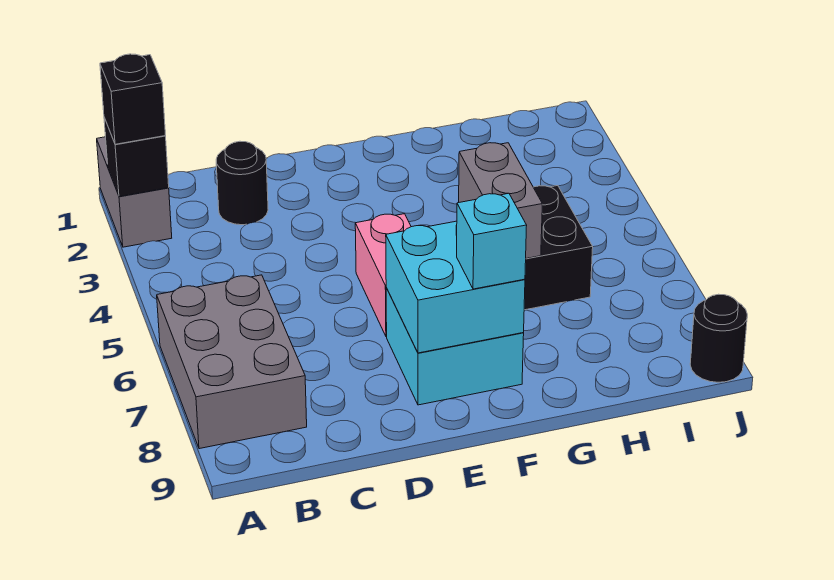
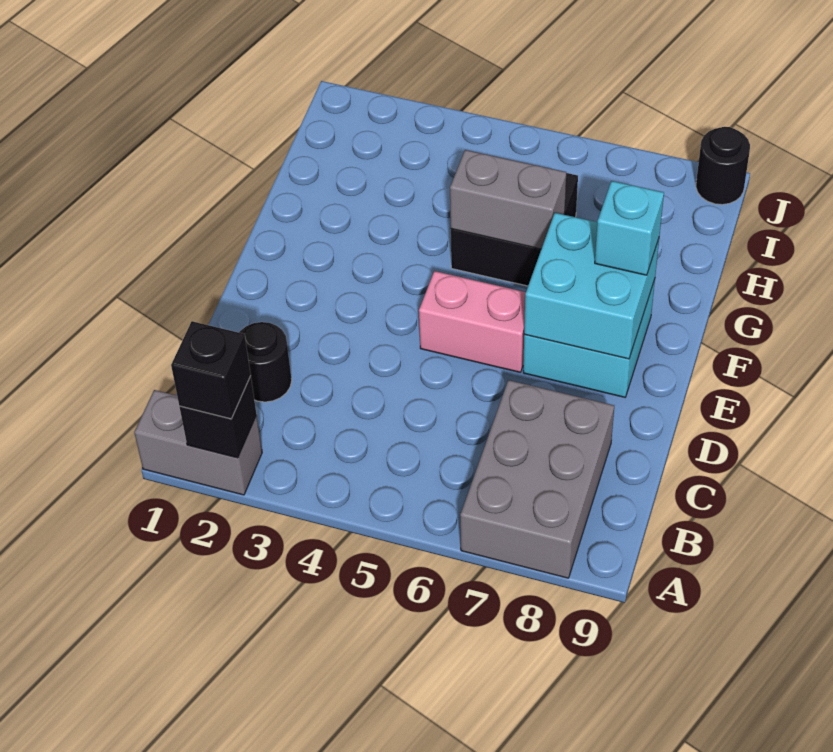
grey brick A6:B8 level 1 -> grey brick A7:C8 level 1

